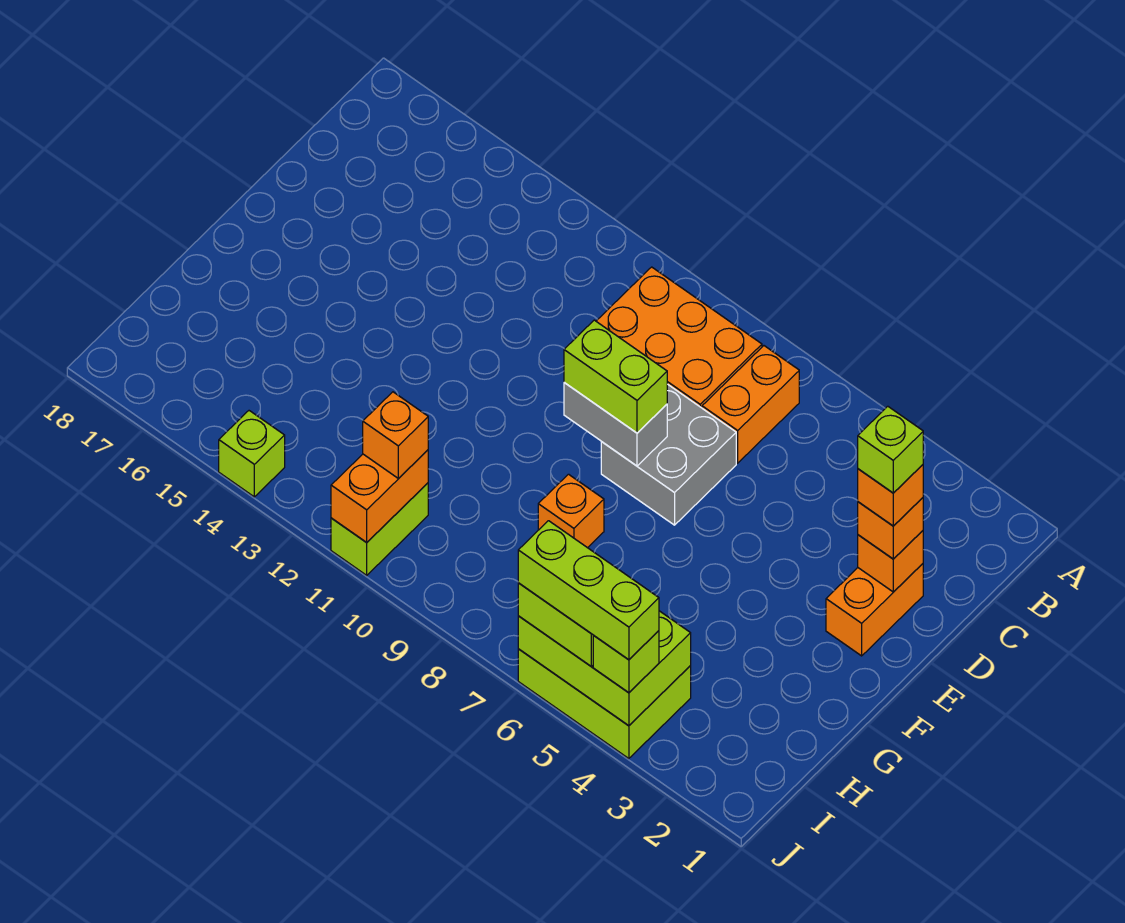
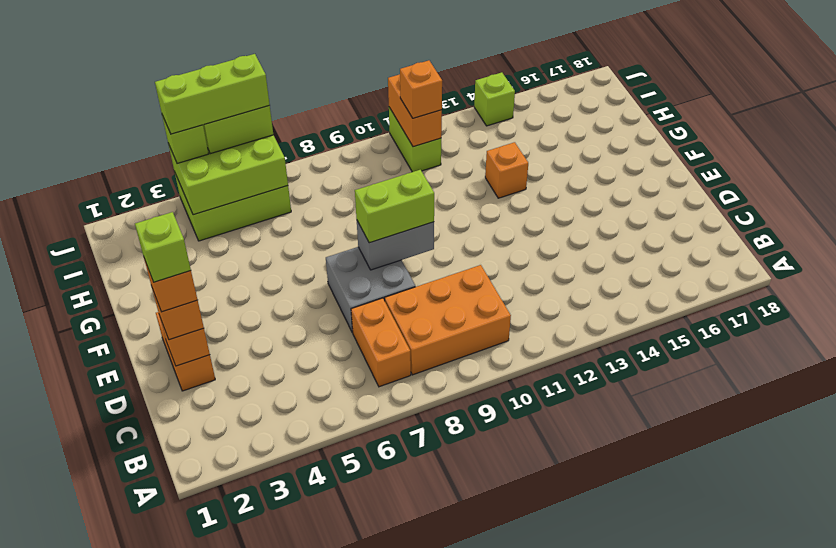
orange brick G8 level 1 -> orange brick G13 level 1

